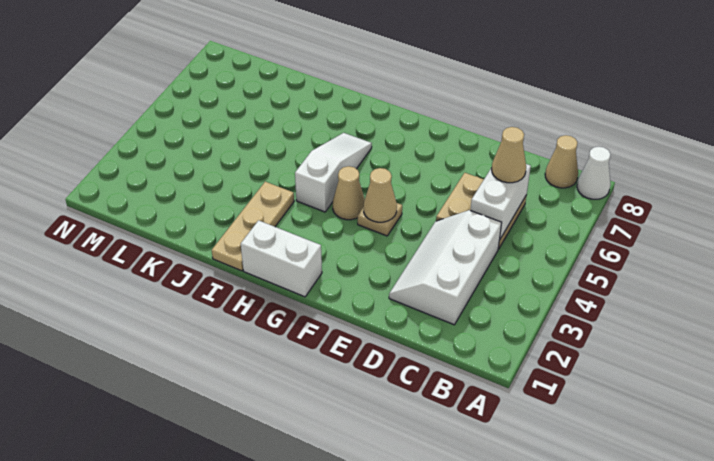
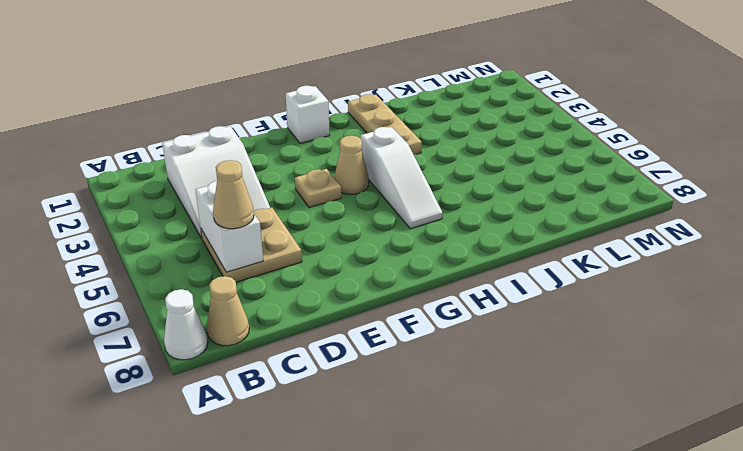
white slope C2:D4 level 1 top C -> white slope C2:D4 level 1 top 2
tan cone F4 level 2 -> none
white brick G1:H1 level 1 -> white brick G1 level 1

